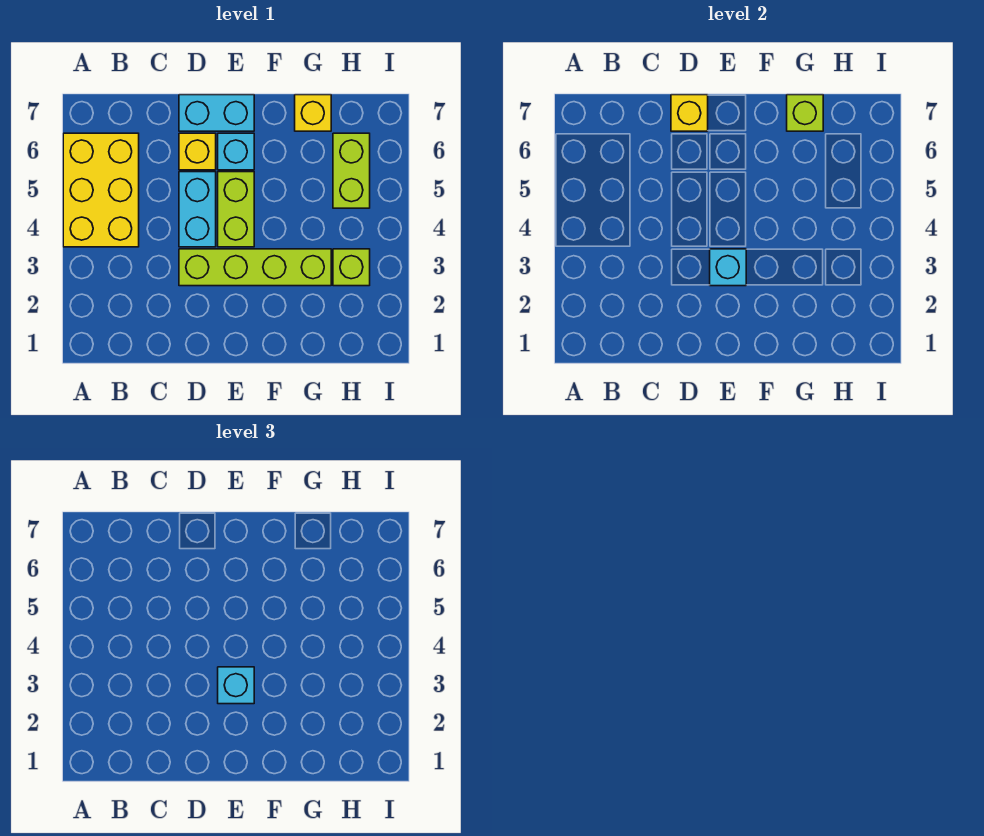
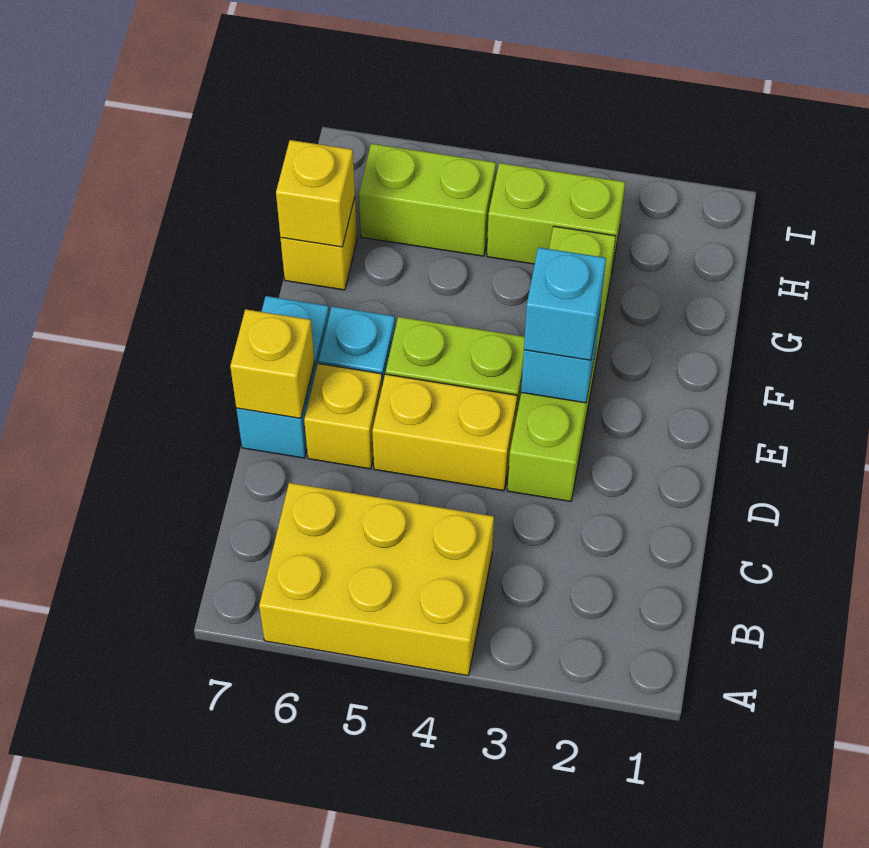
cyan brick D4:D5 level 1 -> yellow brick D4:D5 level 1
lime brick G7 level 2 -> yellow brick G7 level 2
lime brick H3 level 1 -> lime brick H3:H4 level 1

